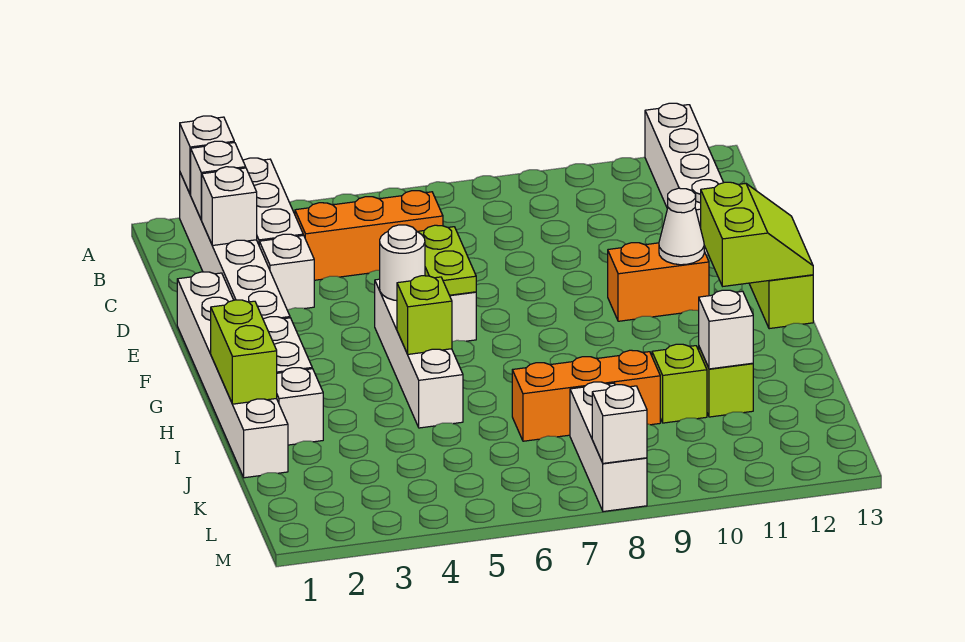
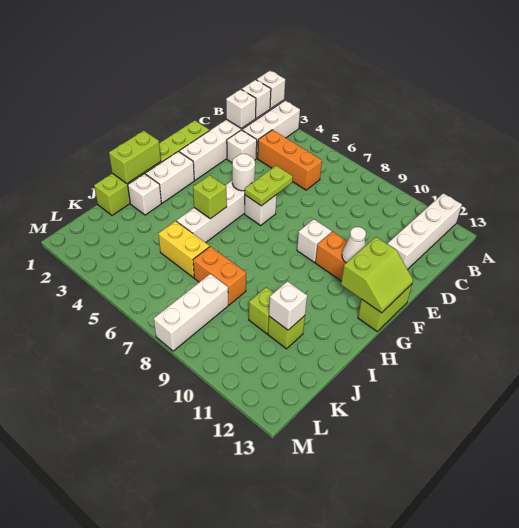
white brick E1:J1 level 1 -> lime brick E1:J1 level 1
none -> yellow brick J5:J6 level 1
orange brick J7:J9 level 1 -> orange brick J7:J8 level 1
white brick M8 level 2 -> white brick F9 level 1

